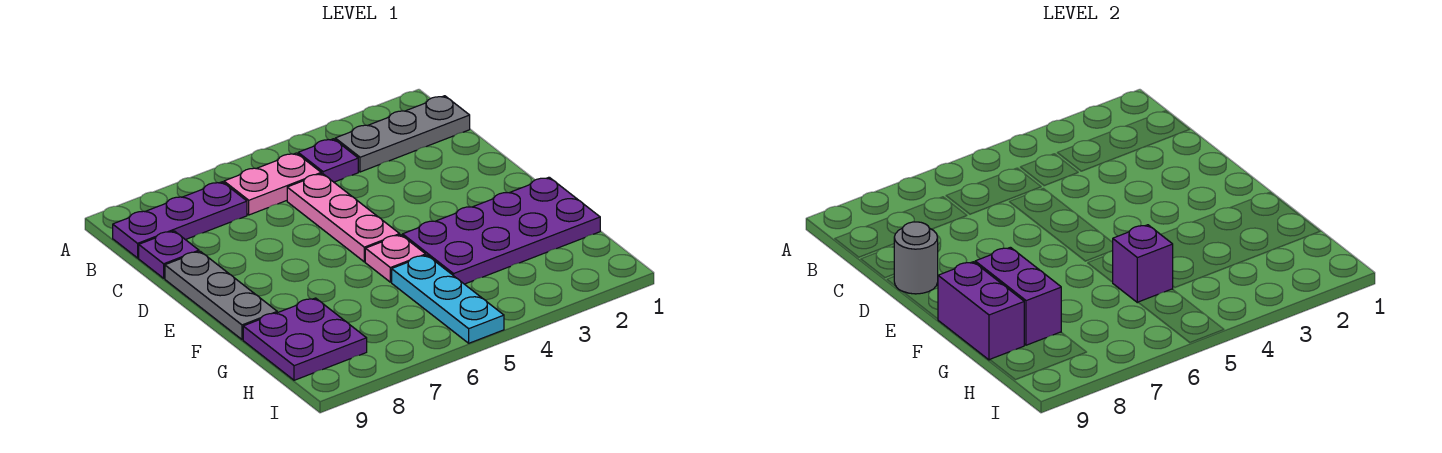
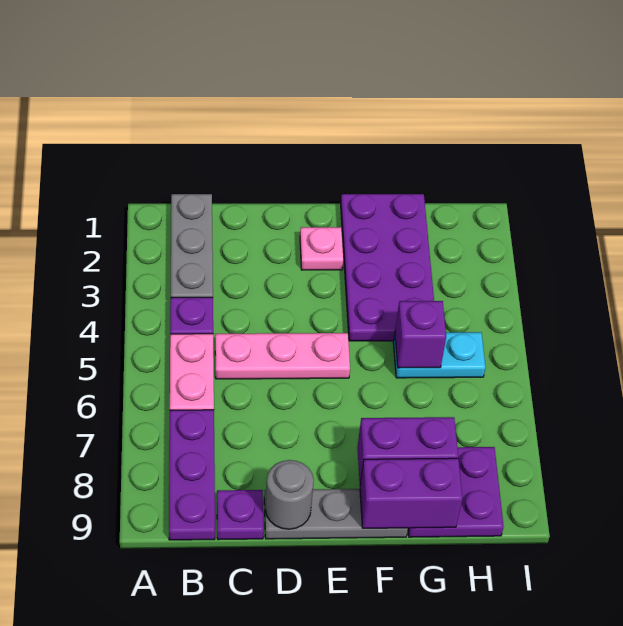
pink plate F5 level 1 -> pink plate E2 level 1
cyan plate G5:I5 level 1 -> cyan plate G5:H5 level 1

